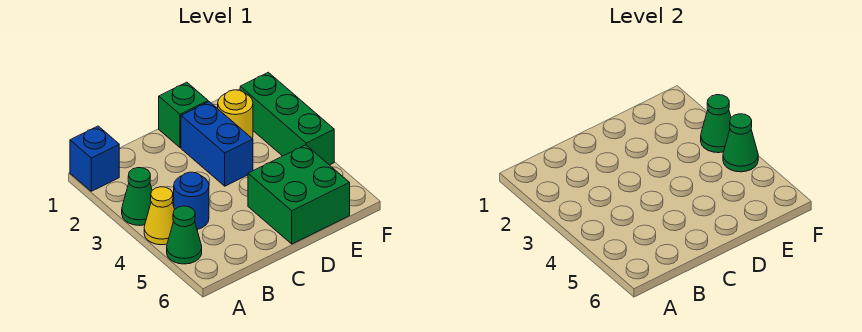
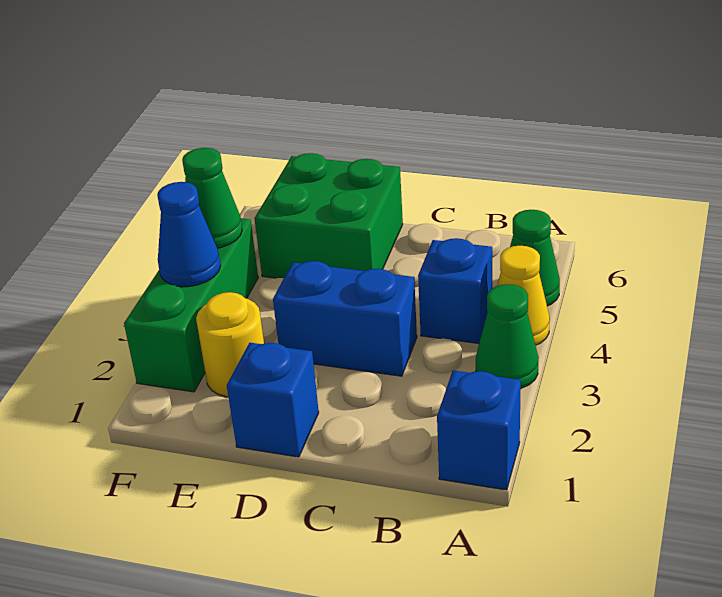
blue round brick B4 level 1 -> blue brick B4 level 1
green brick D1 level 1 -> blue brick D1 level 1
blue brick D2:D3 level 1 -> blue brick C3:D3 level 1
green cone F3 level 2 -> blue cone F3 level 2

